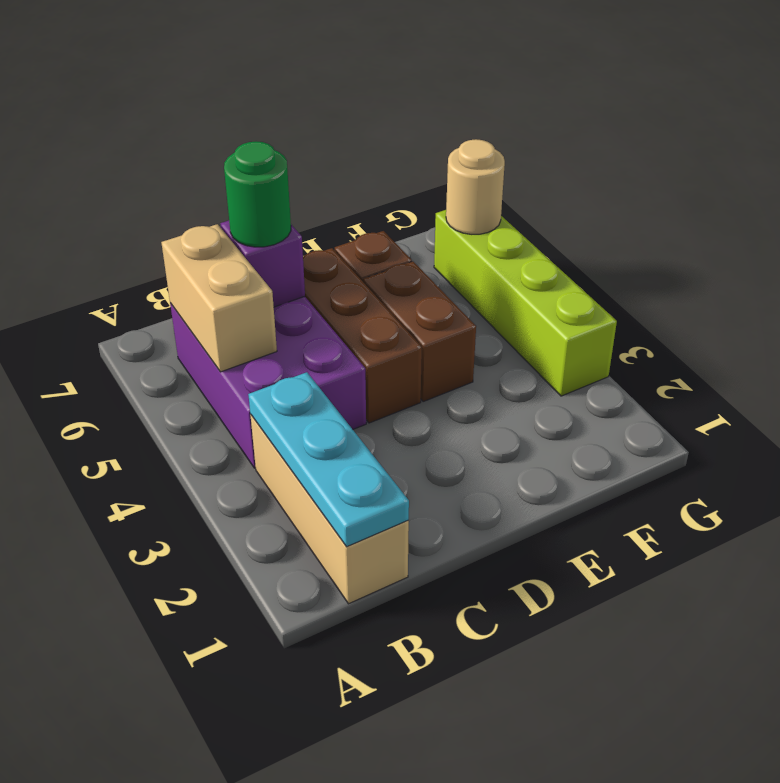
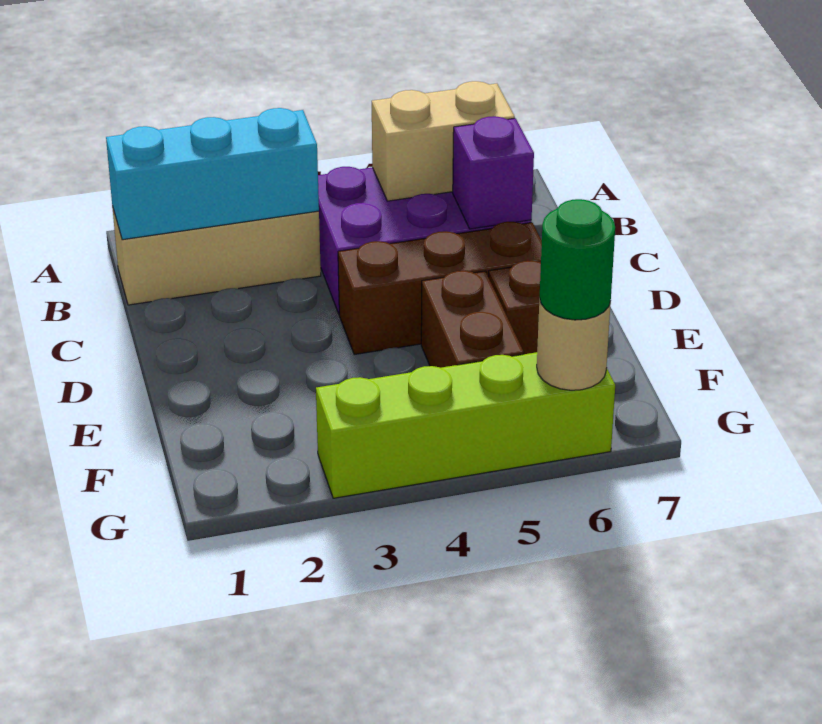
cyan plate B1:B3 level 2 -> cyan brick B1:B3 level 2
green round brick C6 level 3 -> green round brick G6 level 3
brown brick E4:E5 level 1 -> brown brick E5:F5 level 1

